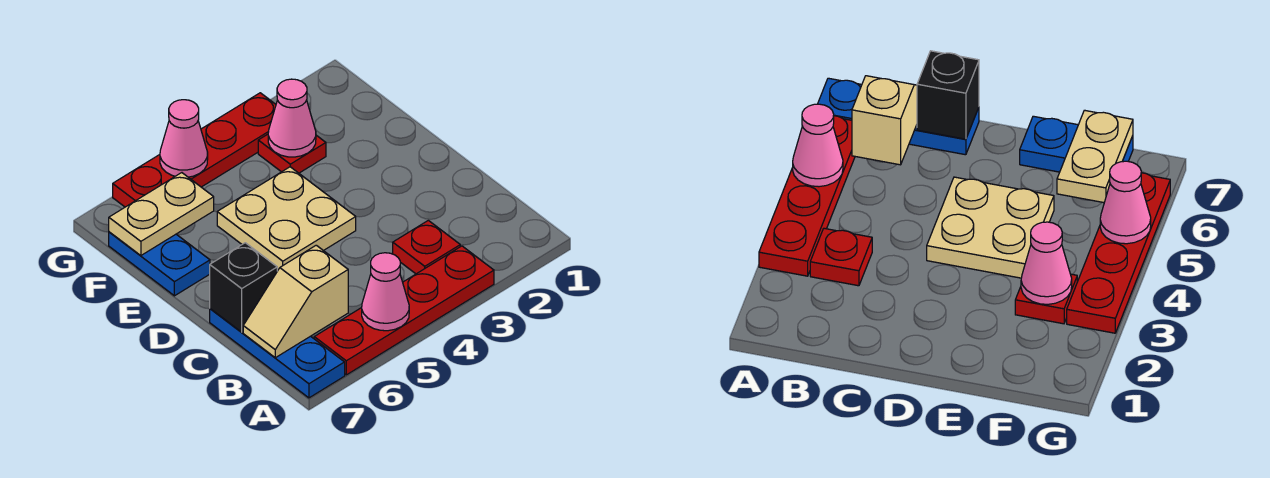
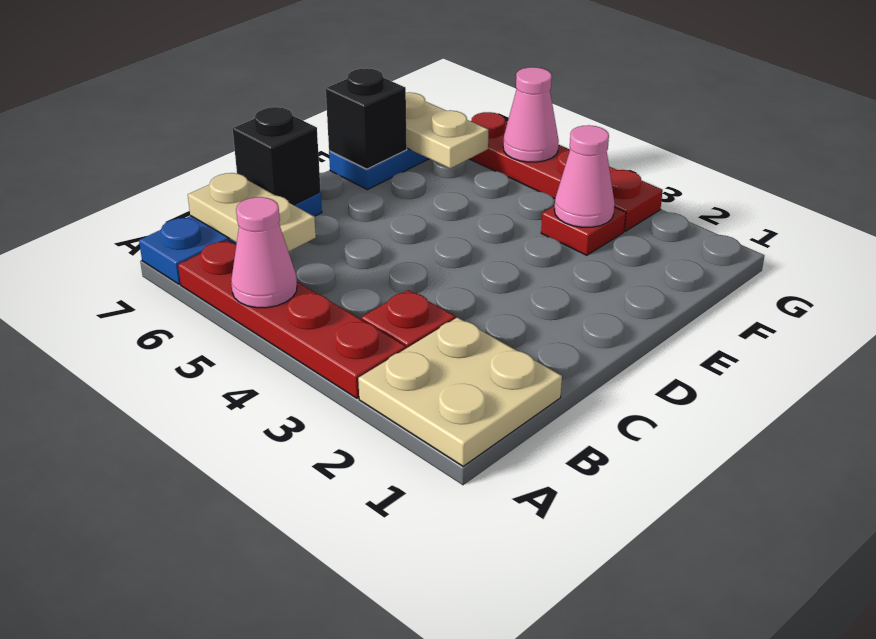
tan slope B6:B7 level 2 top 6 -> tan plate B6:B7 level 2
tan plate D4:E5 level 1 -> tan plate A1:B2 level 1
none -> black brick E7 level 2

